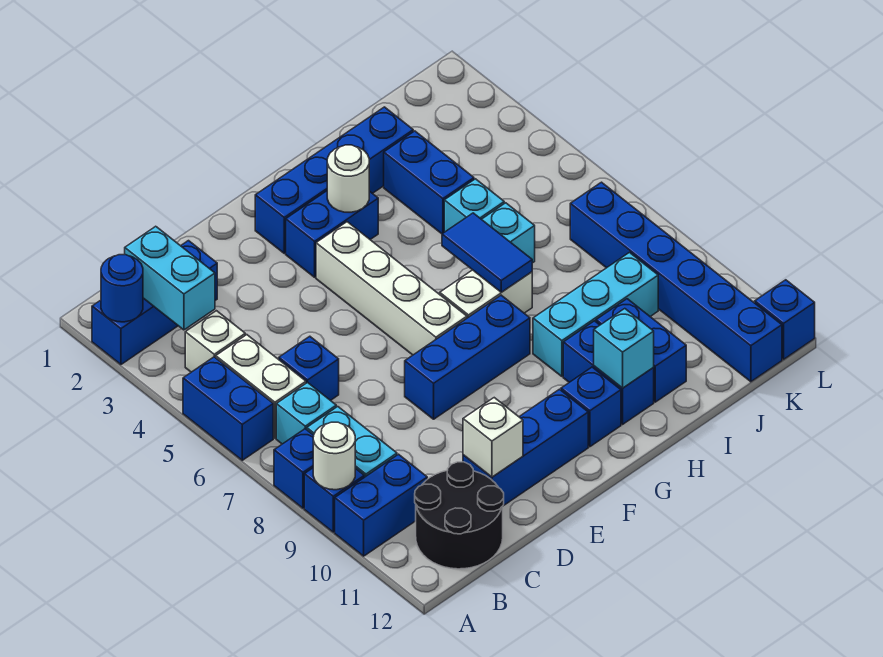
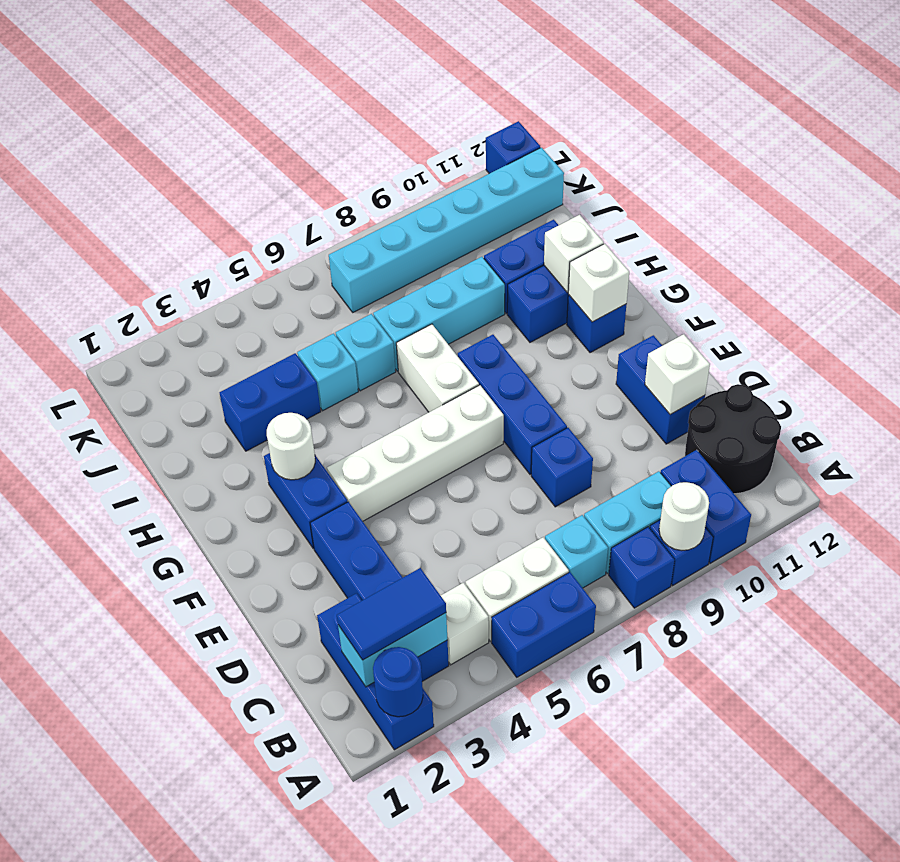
blue brick C6 level 1 -> blue brick D8 level 1
blue brick D11:F11 level 1 -> blue brick D11:E11 level 1
blue brick F2:I2 level 1 -> blue brick B3:E3 level 1
none -> white brick G11 level 2
blue tile H6:H7 level 2 -> blue tile B2:B3 level 3
cyan brick H9:J9 level 1 -> cyan brick I7:I9 level 1
cyan brick H11 level 2 -> white brick H11 level 2
blue brick K7:K12 level 1 -> cyan brick K7:K12 level 1

